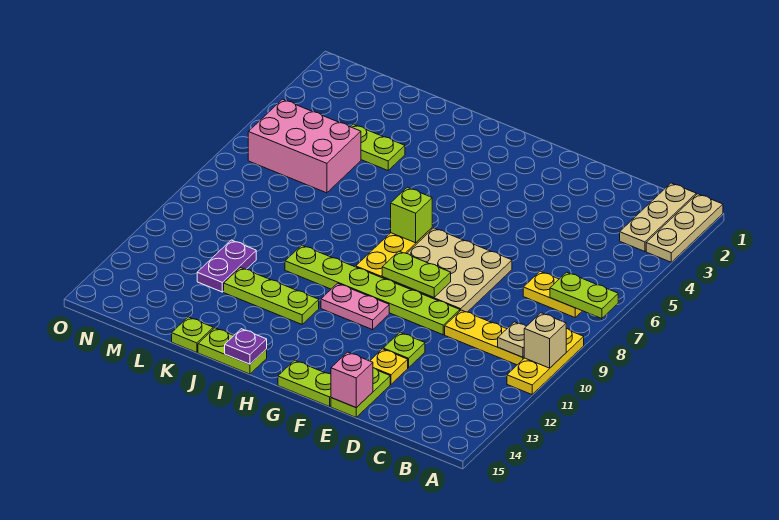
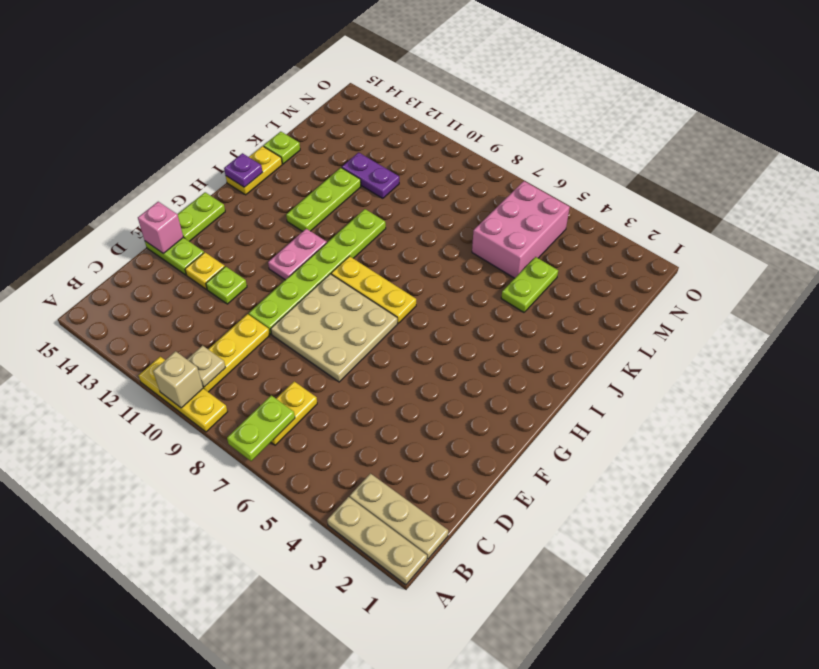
lime plate F9:G9 level 2 -> none
lime brick H7 level 2 -> none
lime plate I15:J15 level 1 -> yellow plate I15:J15 level 1

